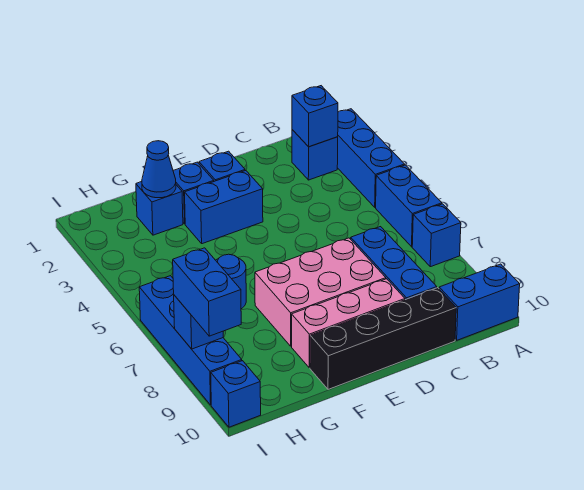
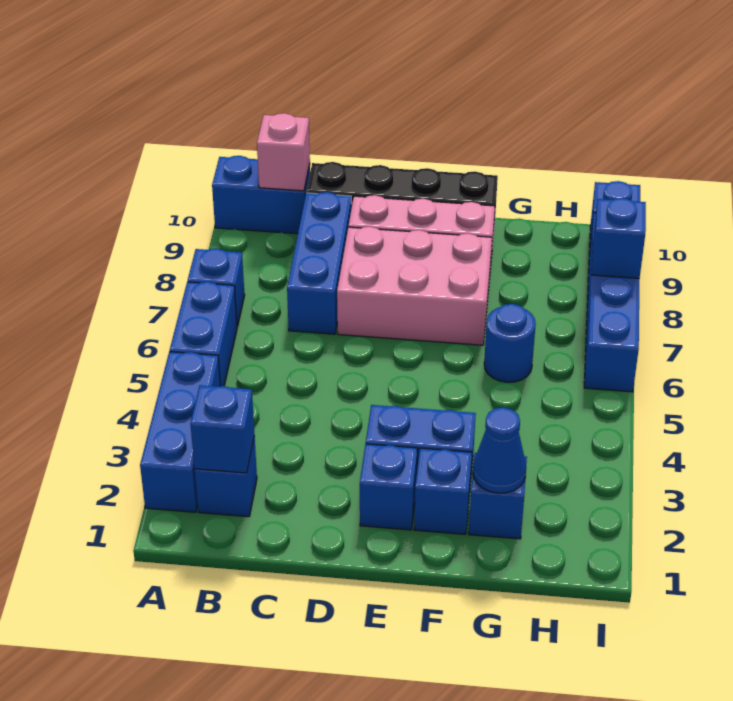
none -> pink brick B10 level 2
blue brick I8:I9 level 3 -> none

